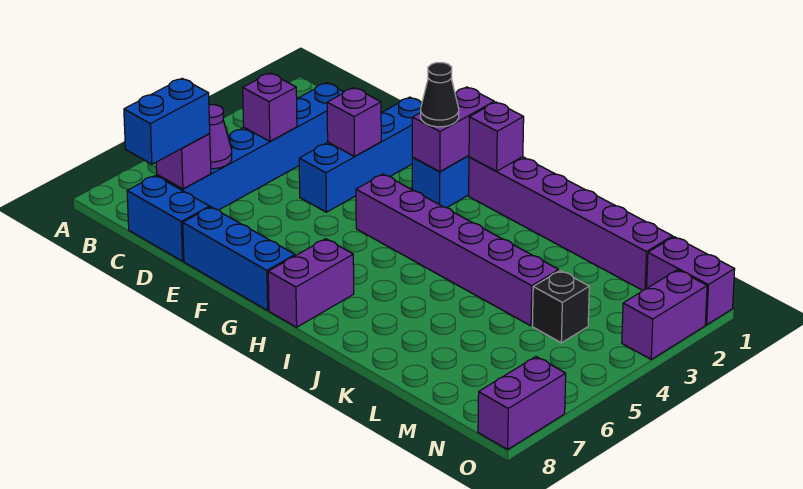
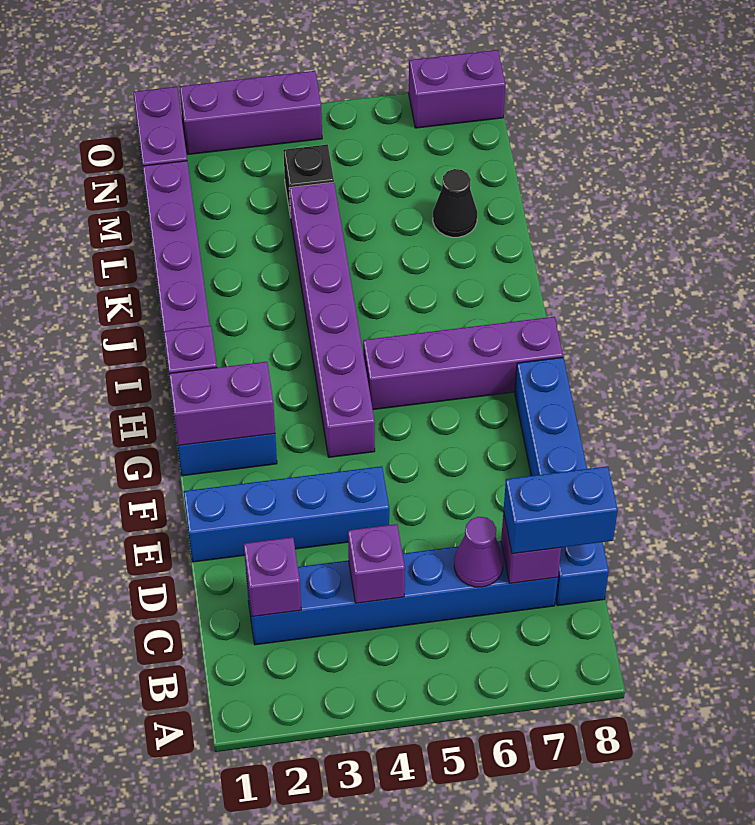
purple brick E3 level 2 -> purple brick C2 level 2
black cone G2 level 3 -> black cone L7 level 1
purple brick H7:H8 level 1 -> purple brick H5:H8 level 1
purple brick O2:O3 level 1 -> purple brick O2:O4 level 1

